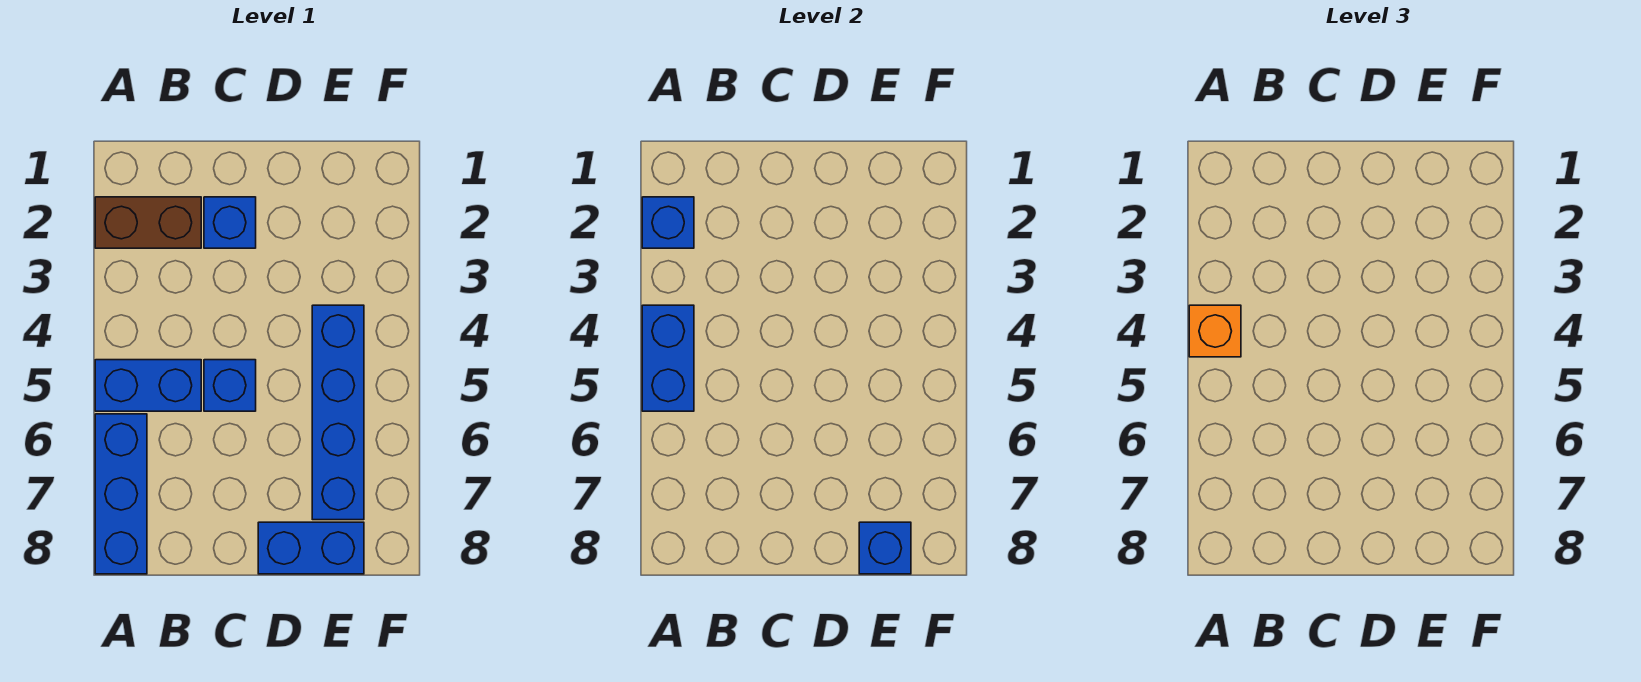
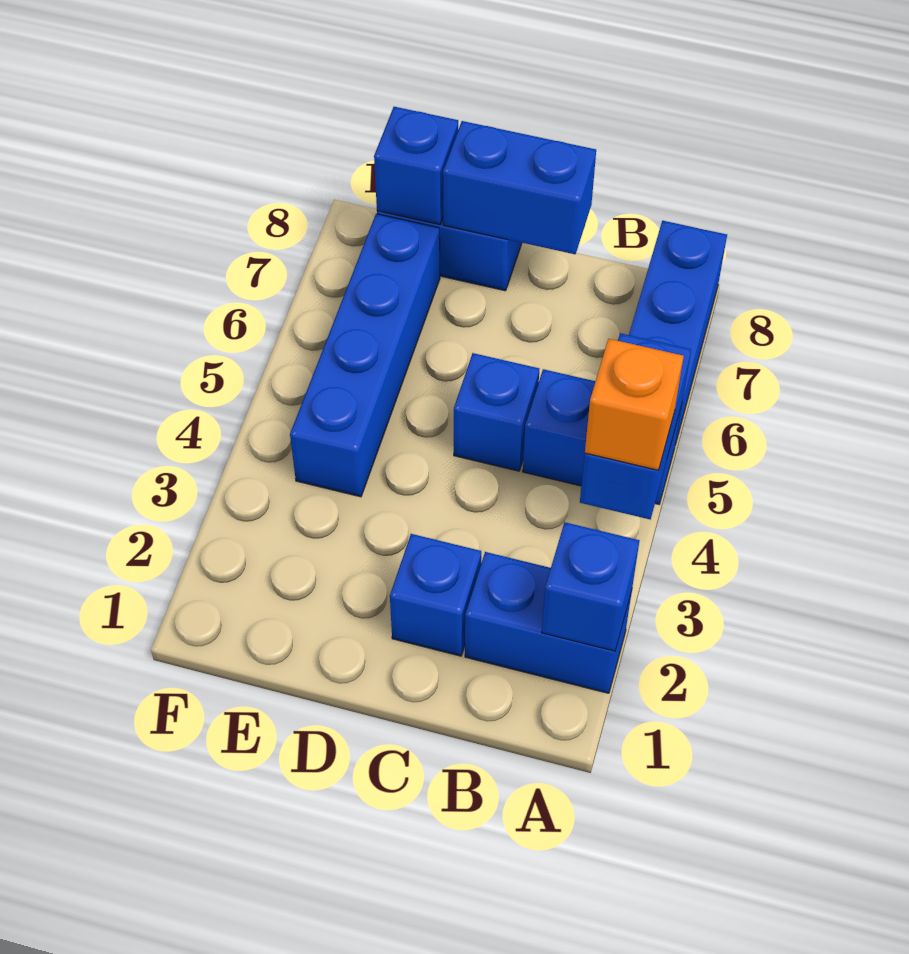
brown brick A2:B2 level 1 -> blue brick A2:B2 level 1
none -> blue brick C8:D8 level 2

